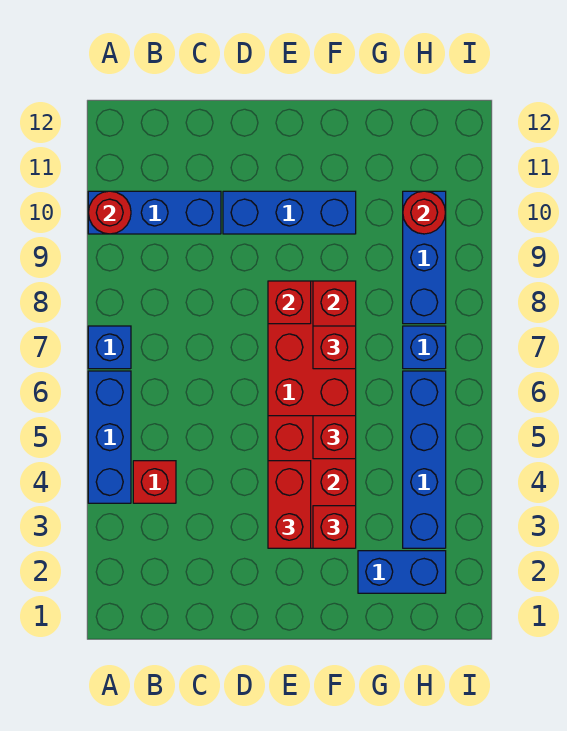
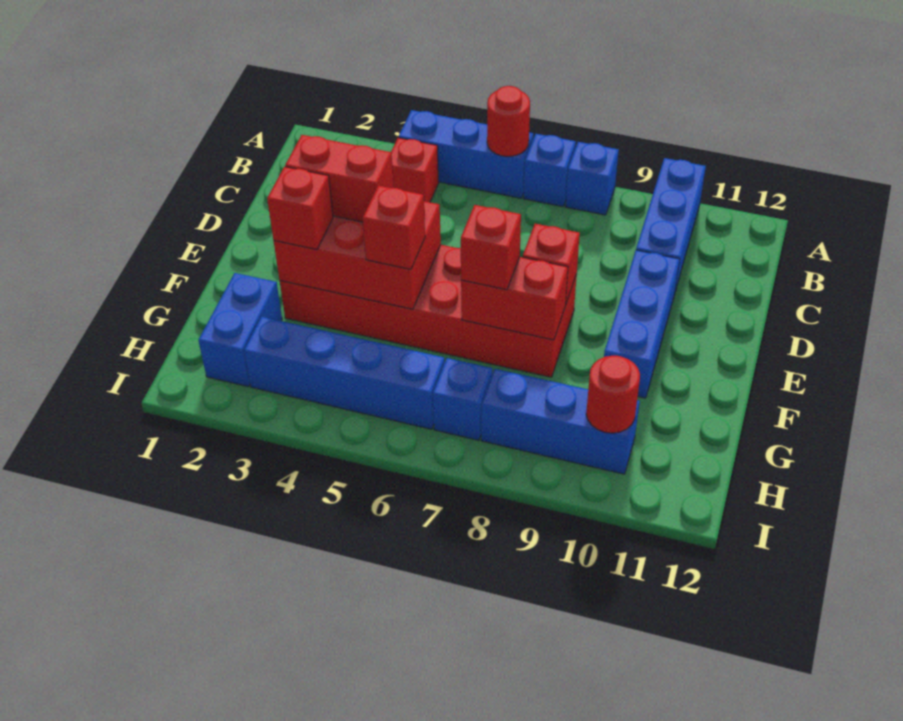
none -> blue brick A8 level 1
red round brick A10 level 2 -> red round brick A6 level 2

